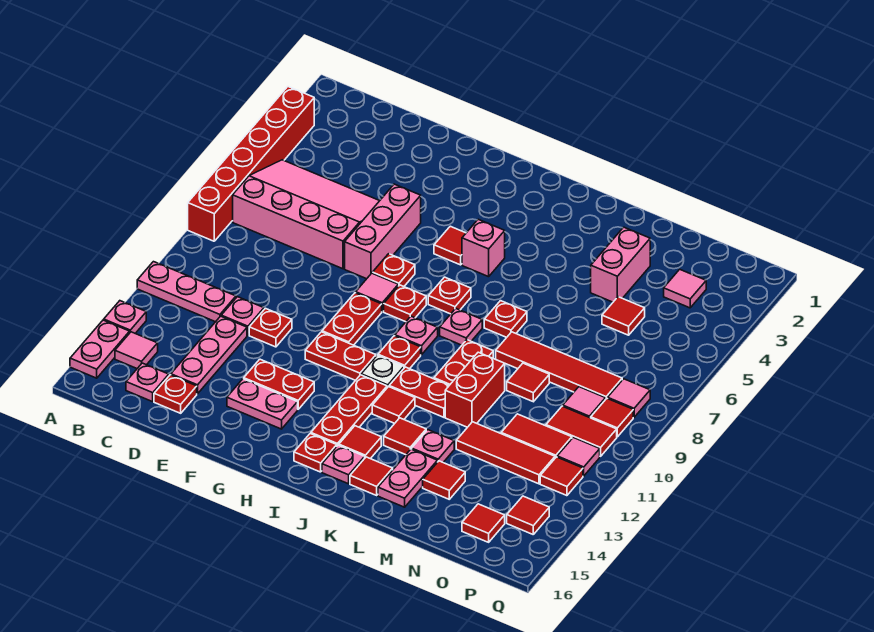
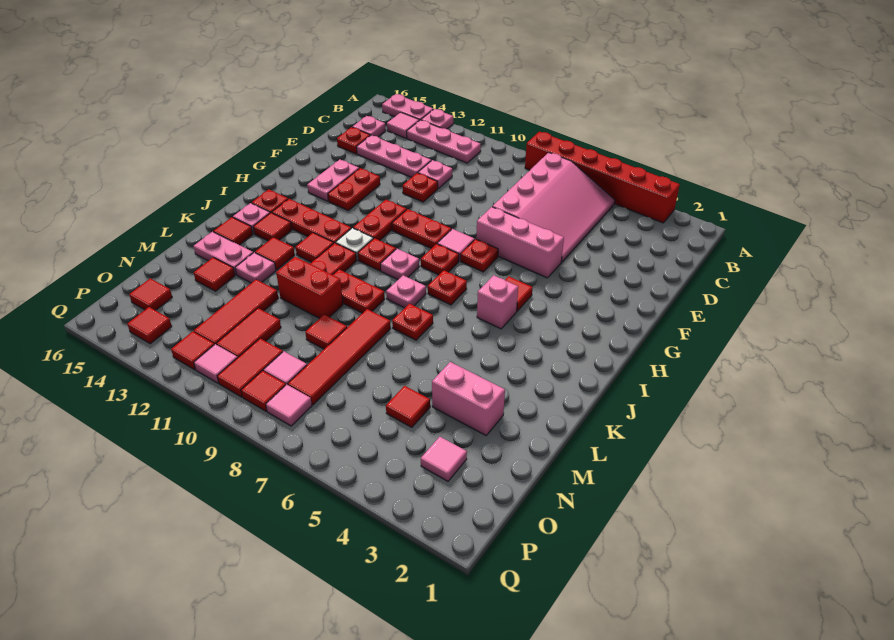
pink plate A11:C11 level 1 -> pink plate B11:B13 level 1

